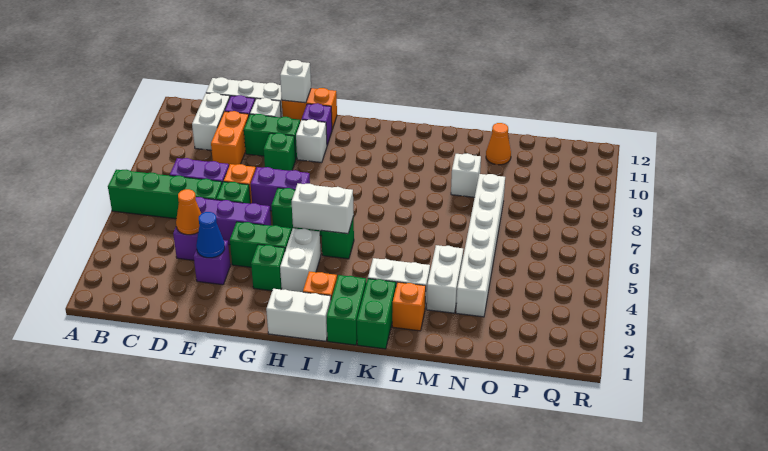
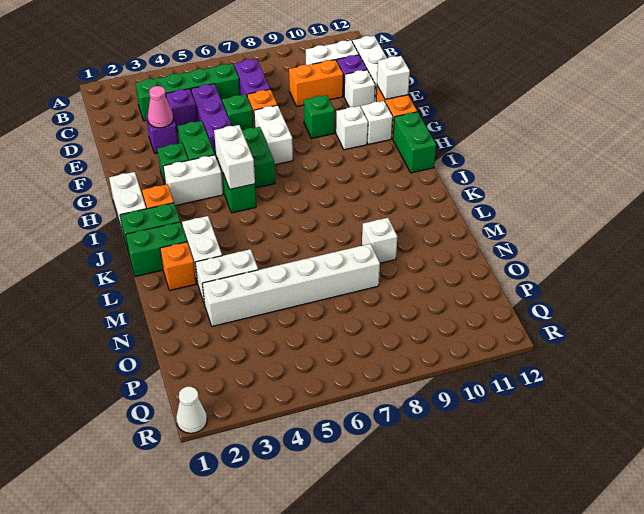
green brick A6:D6 level 1 -> green brick C3:C6 level 1
orange cone D4 level 2 -> none
blue cone E3 level 2 -> pink cone E3 level 2
green brick E10:F10 level 1 -> green brick H12:I12 level 1
purple brick F7:G7 level 1 -> white brick F7:G7 level 1
purple brick G11 level 1 -> white brick G11 level 1
orange cone N11 level 1 -> none
none -> white cone R1 level 1

